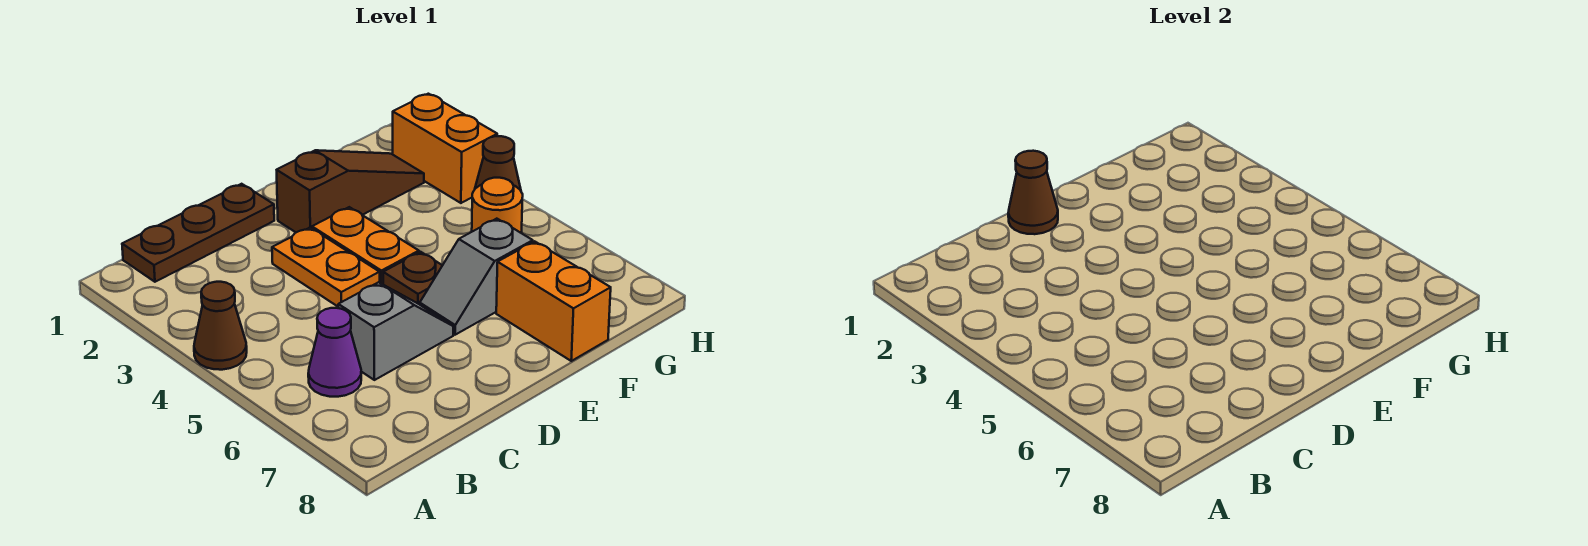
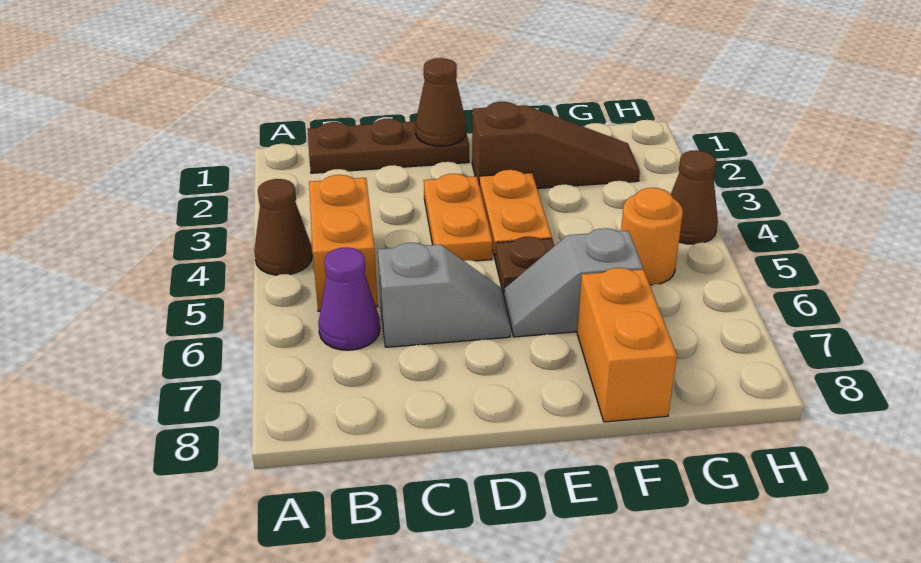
orange brick H2:H3 level 1 -> orange brick B4:B5 level 1

